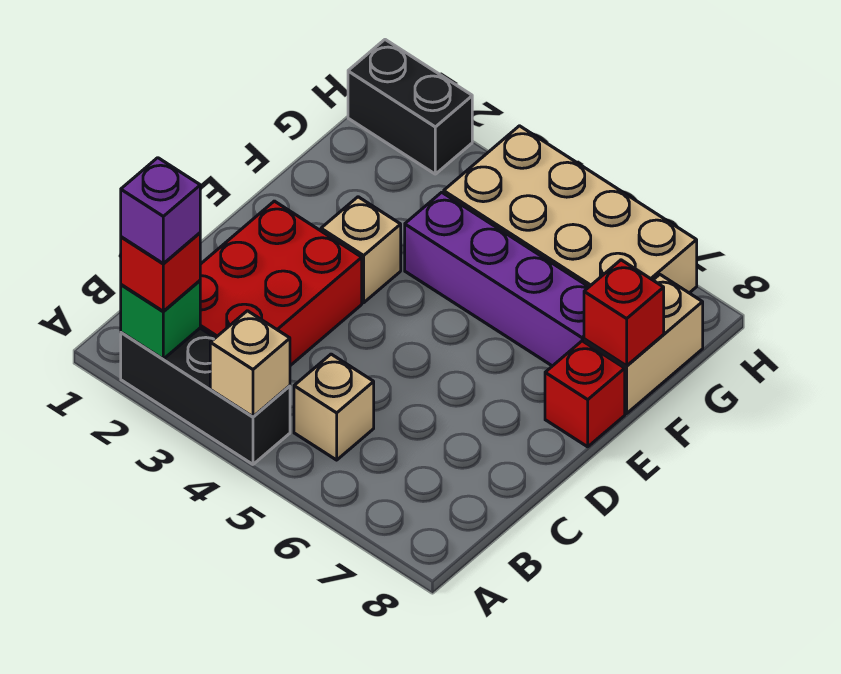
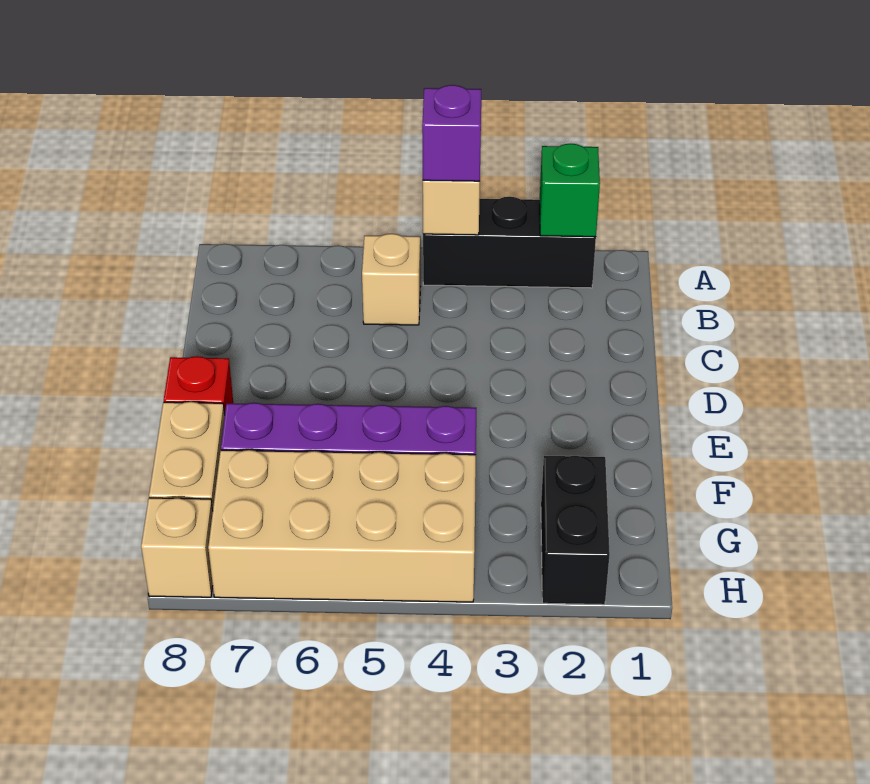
red brick A2 level 3 -> none
purple brick A2 level 4 -> purple brick A4 level 3
red brick B2:D3 level 1 -> none
tan brick E3 level 1 -> tan brick H8 level 1
red brick F8 level 2 -> none
black brick H1:H2 level 1 -> black brick G2:H2 level 1

